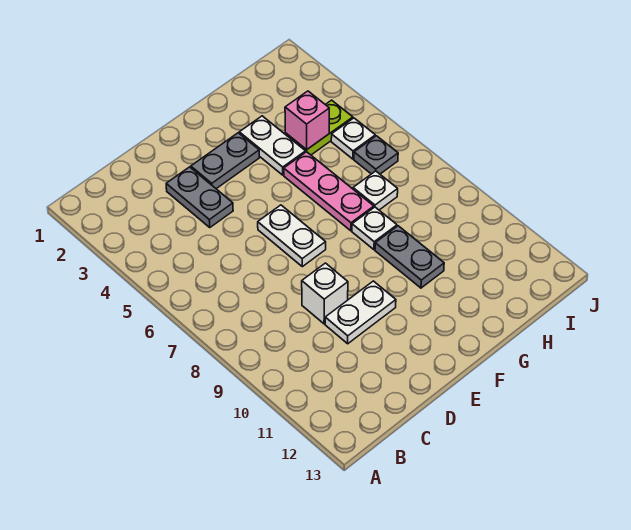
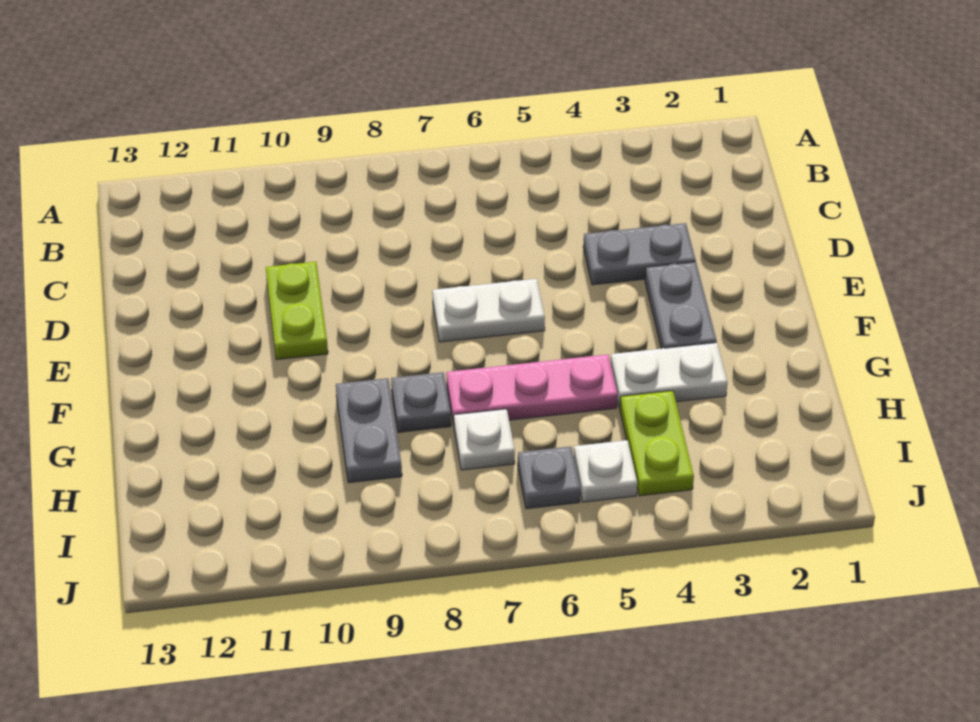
white brick D9 level 1 -> none
white plate D10:E10 level 1 -> lime plate D10:E10 level 1
white plate G8 level 1 -> grey plate G8 level 1
grey plate G9:G10 level 1 -> grey plate G9:H9 level 1
pink brick H4 level 2 -> none

